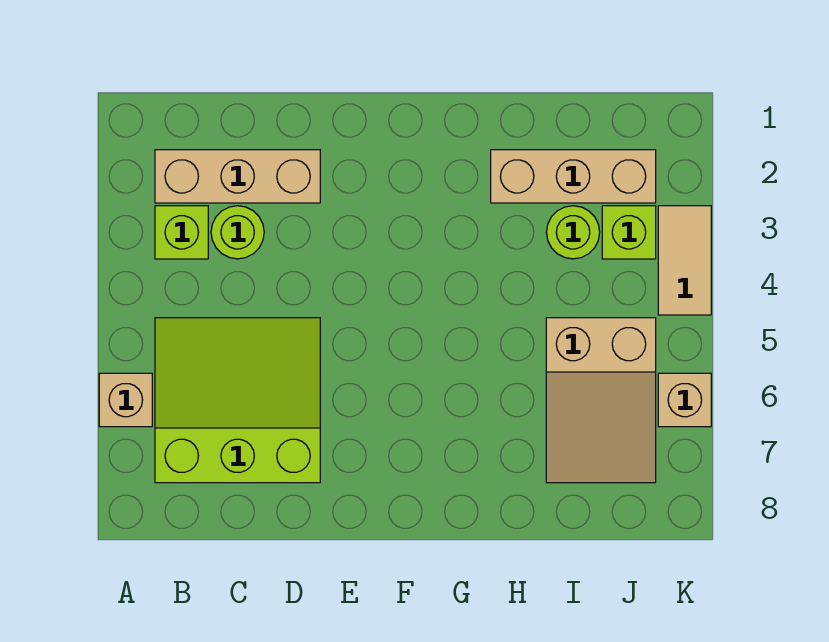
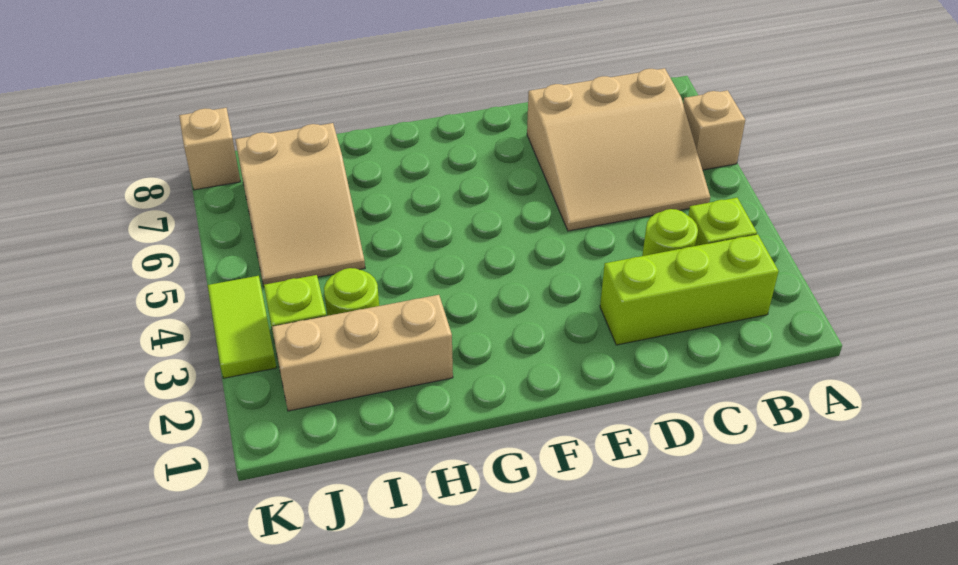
tan brick B2:D2 level 1 -> lime brick B2:D2 level 1
lime slope B5:D7 level 1 top 7 -> tan slope B5:D7 level 1 top 7
tan slope I5:J7 level 1 top 5 -> tan slope I5:J7 level 1 top 7
tan tile K3:K4 level 1 -> lime tile K3:K4 level 1
tan brick K6 level 1 -> tan brick K8 level 1

